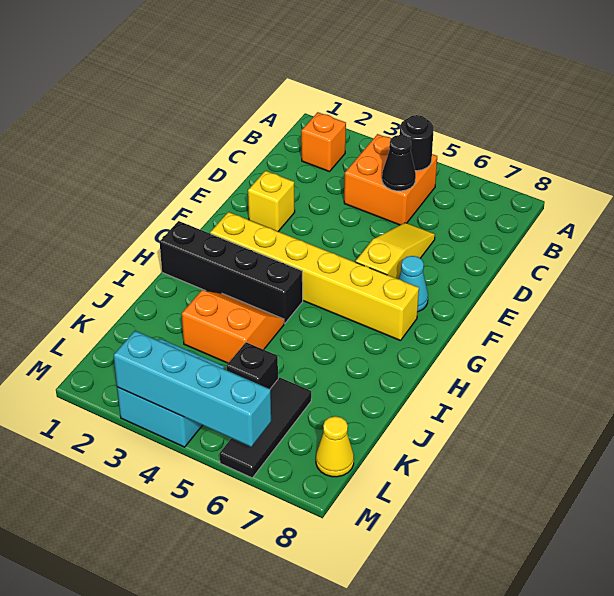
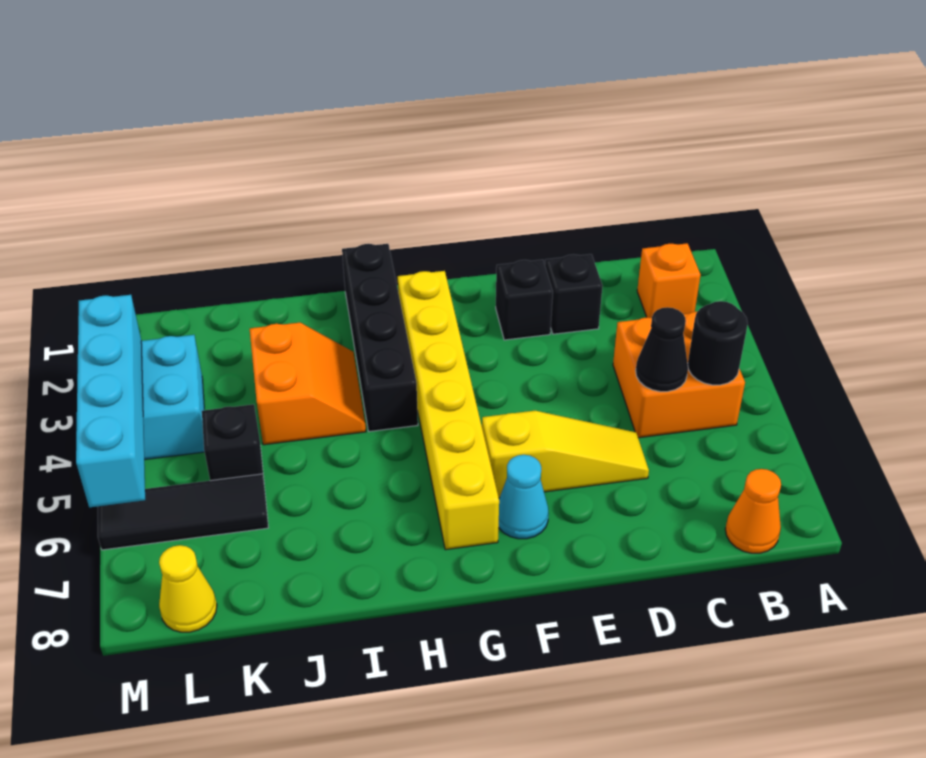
none -> orange cone B8 level 1
none -> black brick D2 level 1
yellow brick E2 level 1 -> black brick E2 level 1

